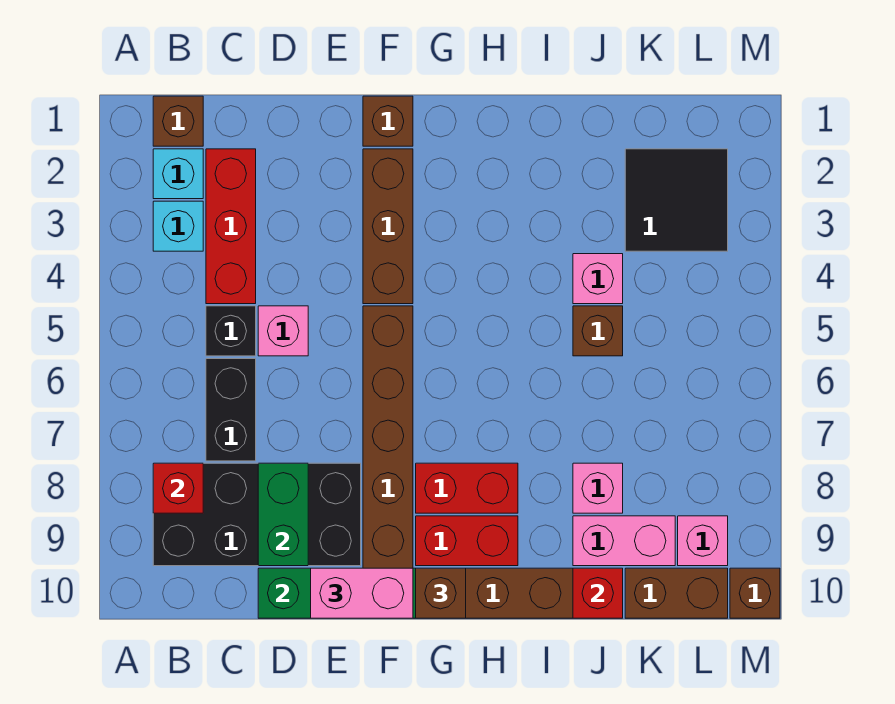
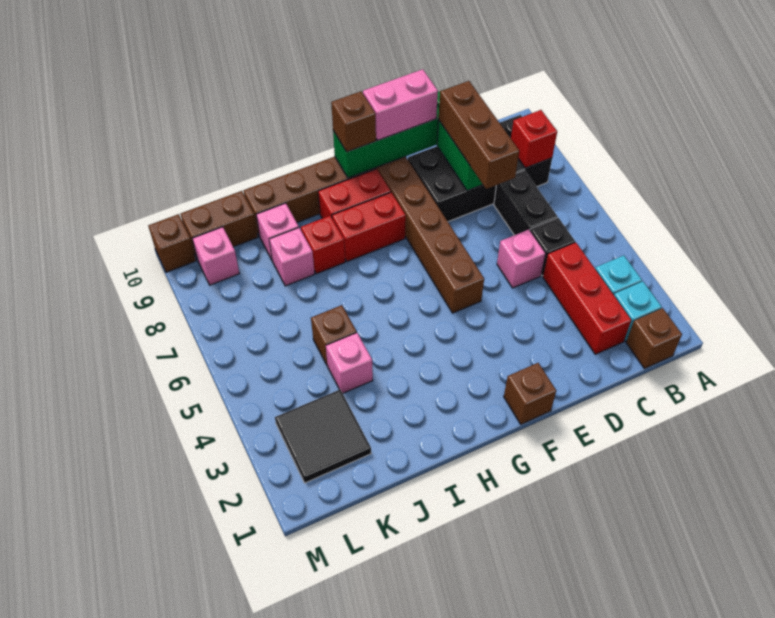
brown brick F2:F4 level 1 -> brown brick D7:D9 level 3
pink brick J9:K9 level 1 -> pink brick J9 level 1
red brick J10 level 2 -> red brick I8 level 1

